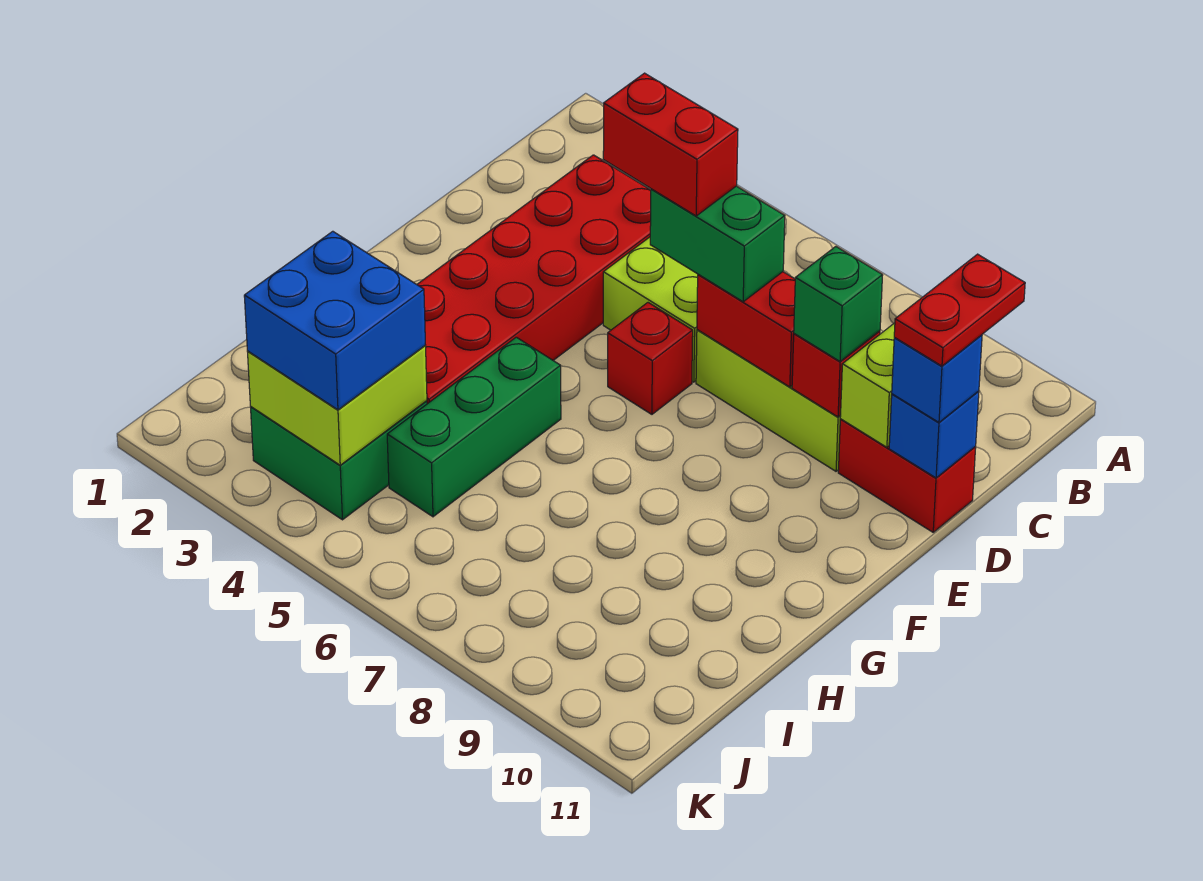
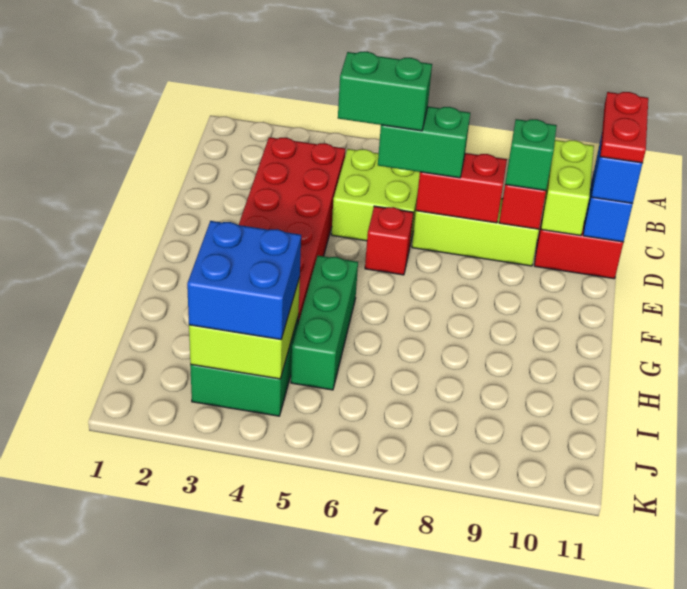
red brick D5:D6 level 4 -> green brick D5:D6 level 4

